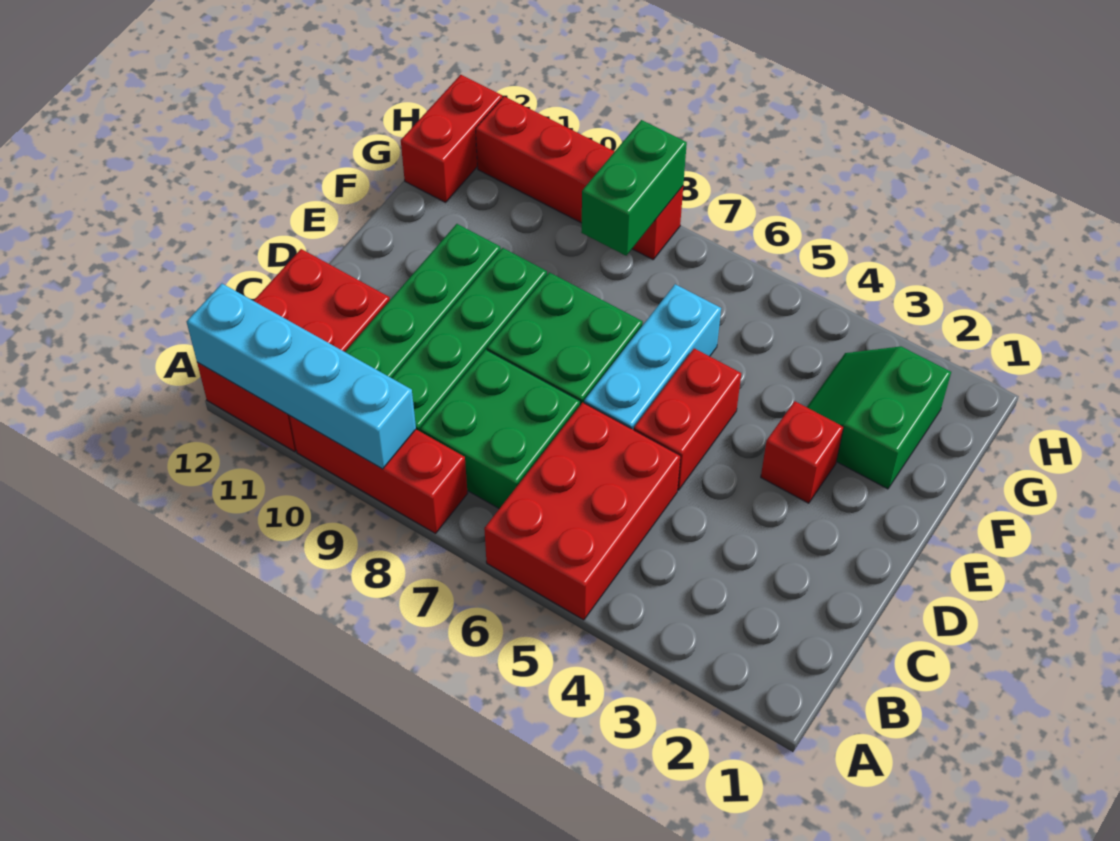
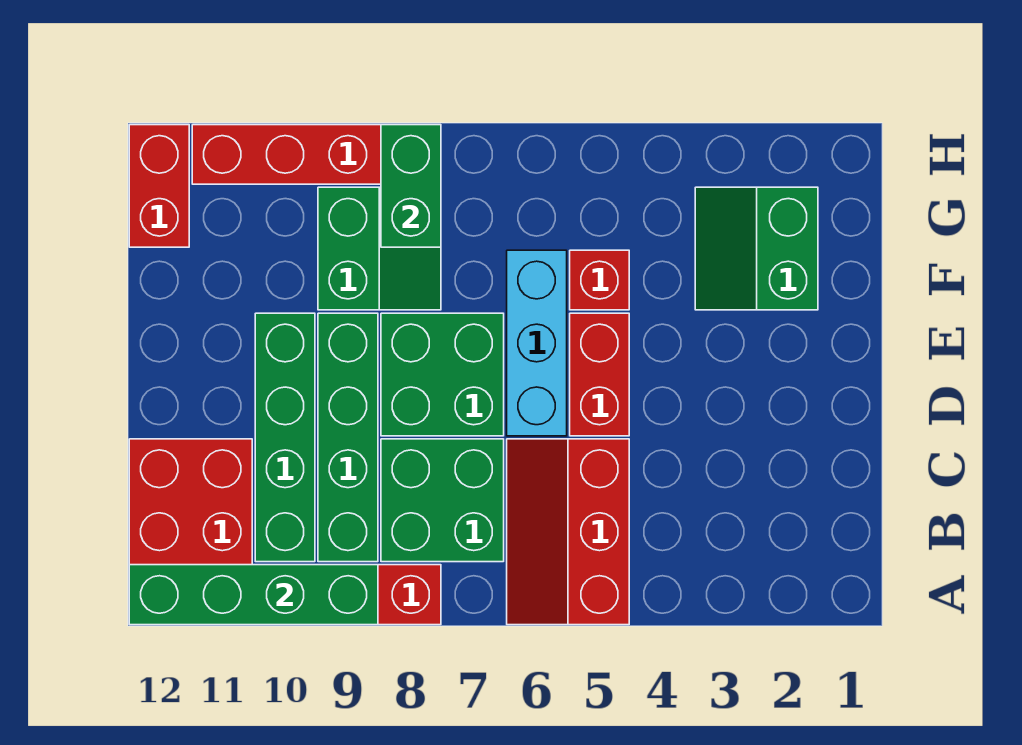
red brick A5:C6 level 1 -> red slope A5:C6 level 1 top 5
cyan brick A9:A12 level 2 -> green brick A9:A12 level 2
red brick E3 level 1 -> red brick F5 level 1
none -> green slope F8:G9 level 1 top 9

